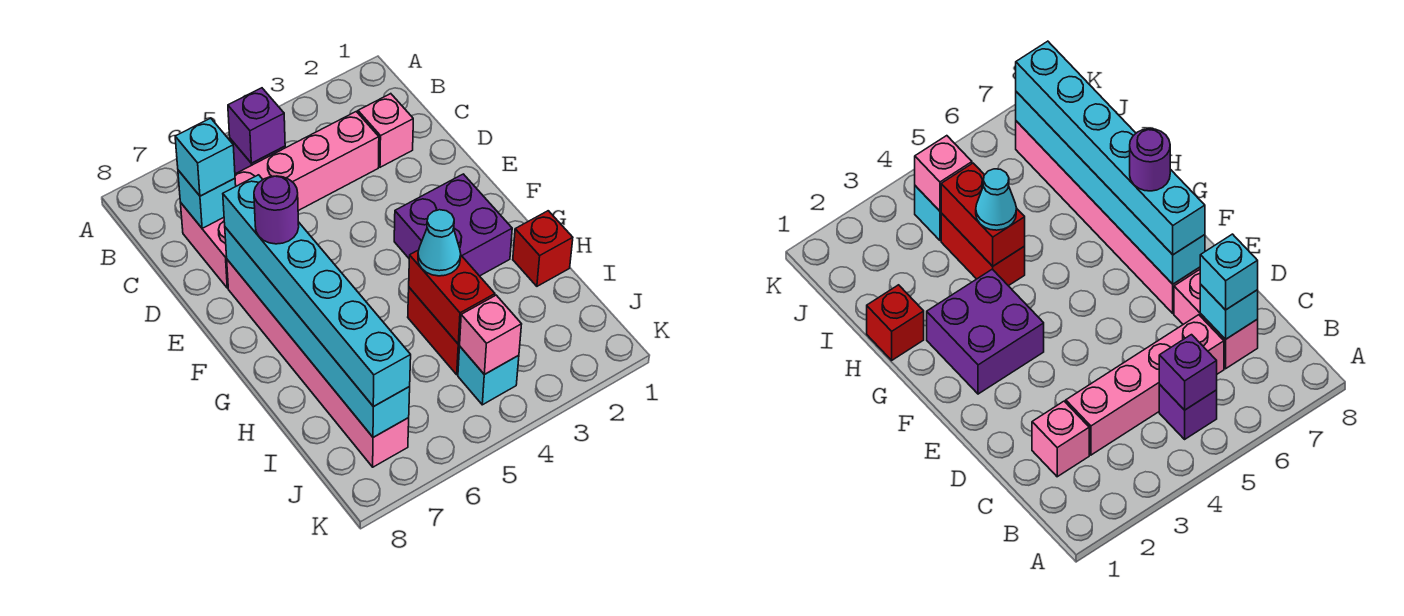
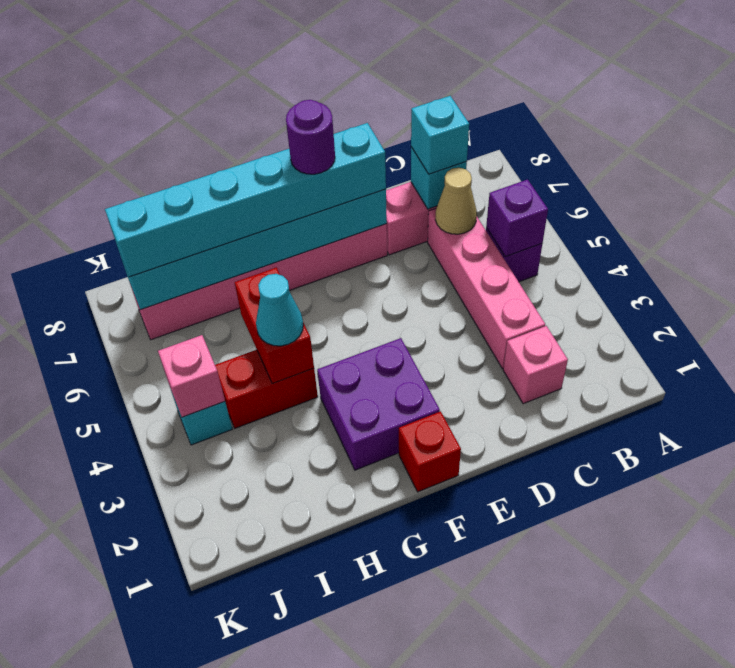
none -> tan cone C6 level 2
red brick H1 level 1 -> red brick F1 level 1
red brick H4:I4 level 2 -> red brick H4:H5 level 2

